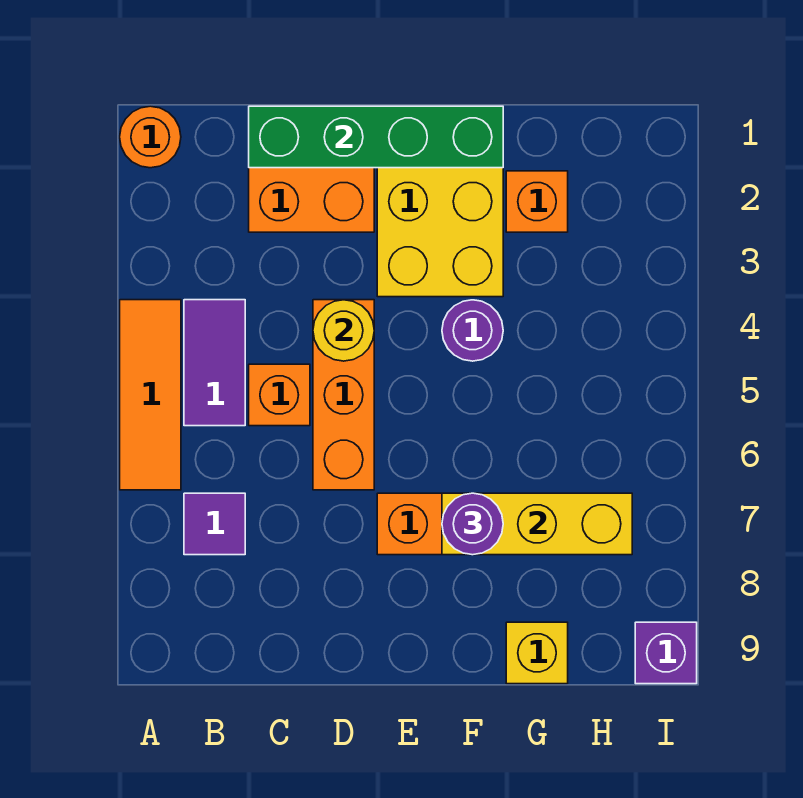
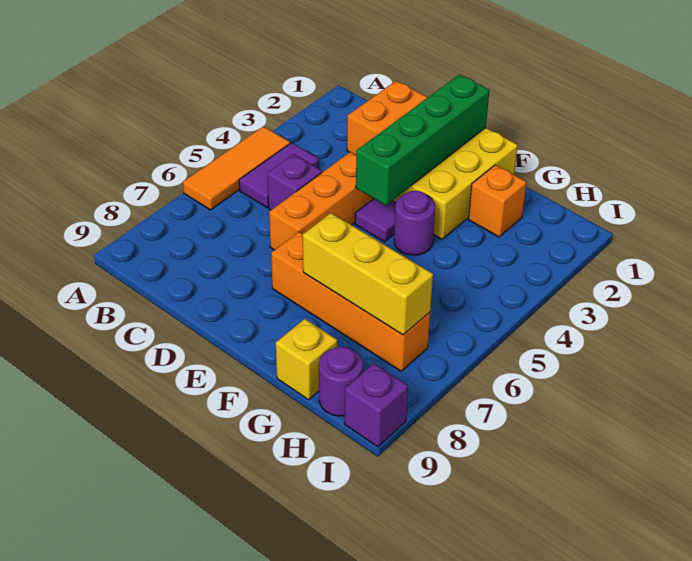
orange round brick A1 level 1 -> none
purple tile B7 level 1 -> purple tile E4 level 1
green brick C1:F1 level 2 -> green brick E1:E4 level 2
orange brick C5 level 1 -> purple brick C5 level 1
yellow round brick D4 level 2 -> none
purple round brick F7 level 3 -> purple round brick H9 level 1

